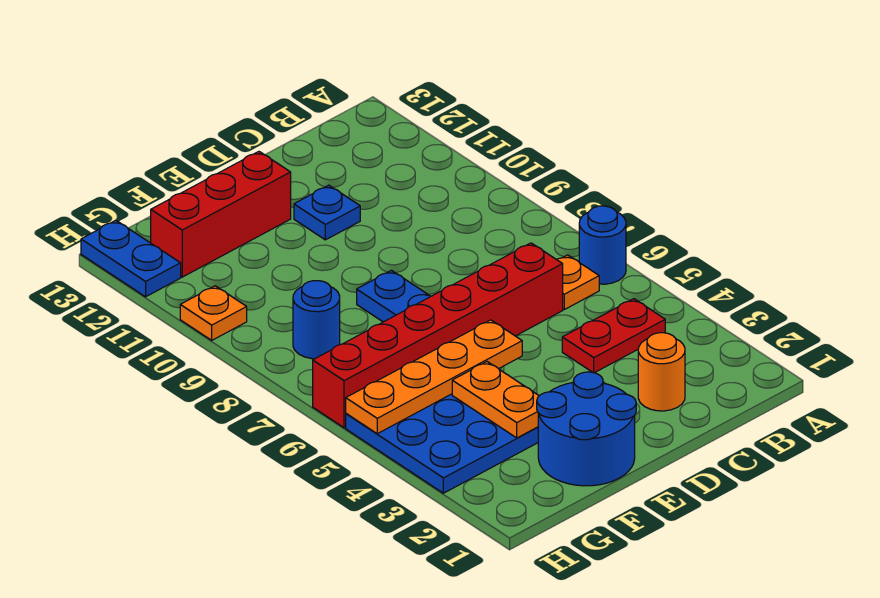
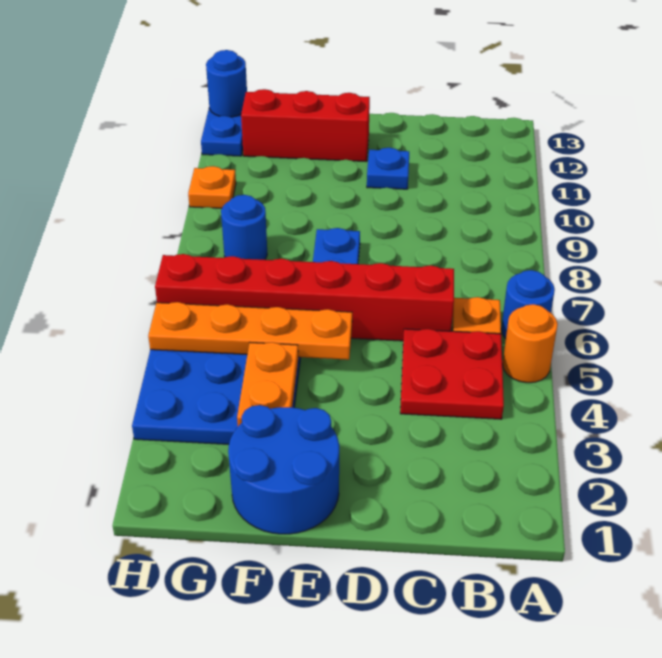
red plate B4:C4 level 1 -> red plate B4:C5 level 1
orange round brick C2 level 1 -> orange round brick A5 level 1
none -> blue round brick H13 level 2

